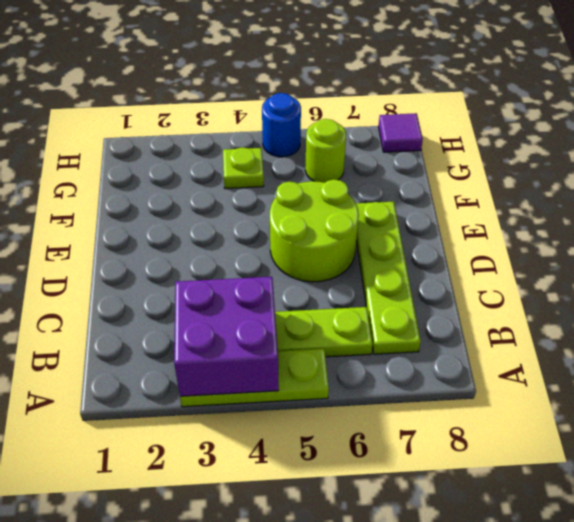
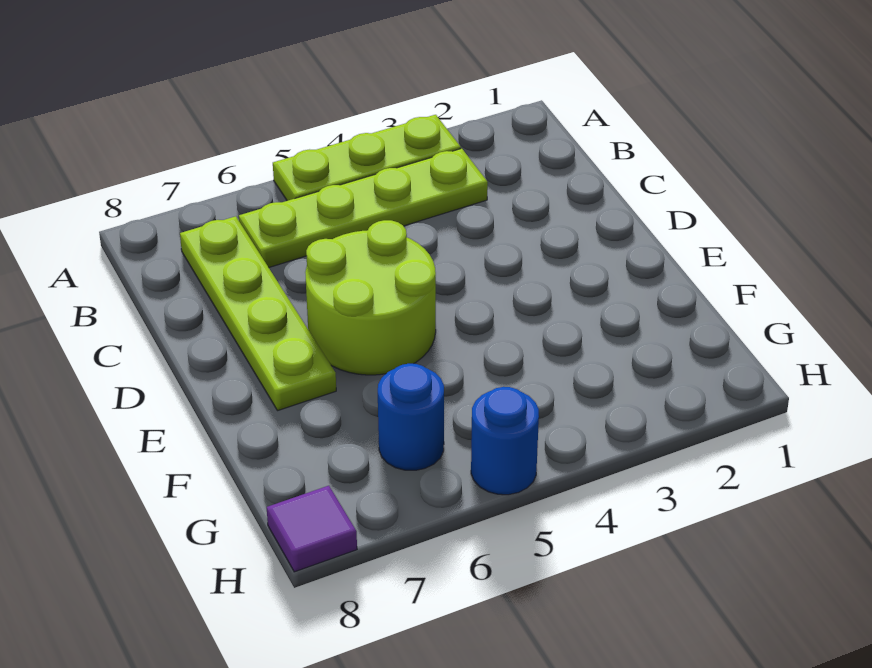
purple brick A3:B4 level 2 -> none
lime plate G4 level 1 -> none
lime round brick G6 level 1 -> blue round brick G6 level 1

